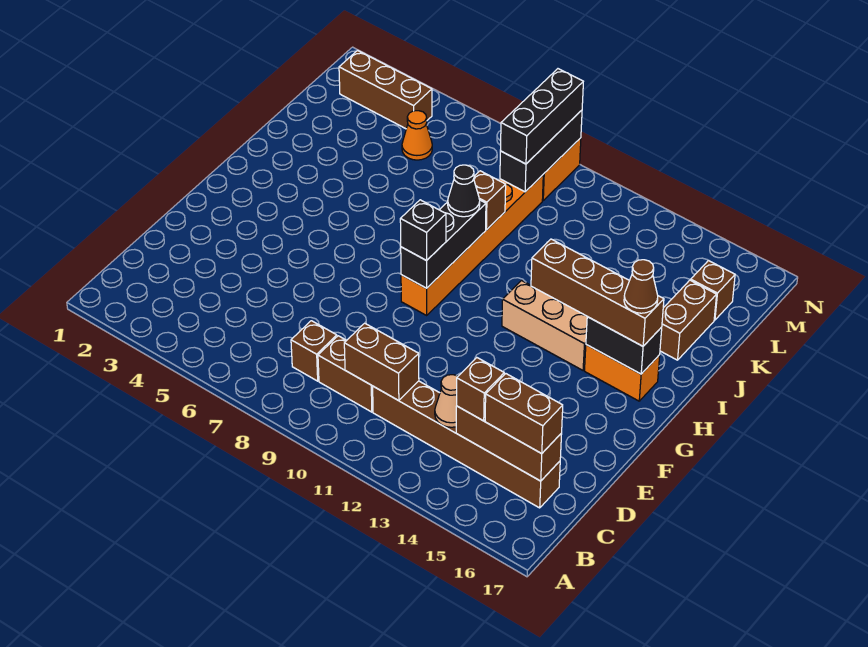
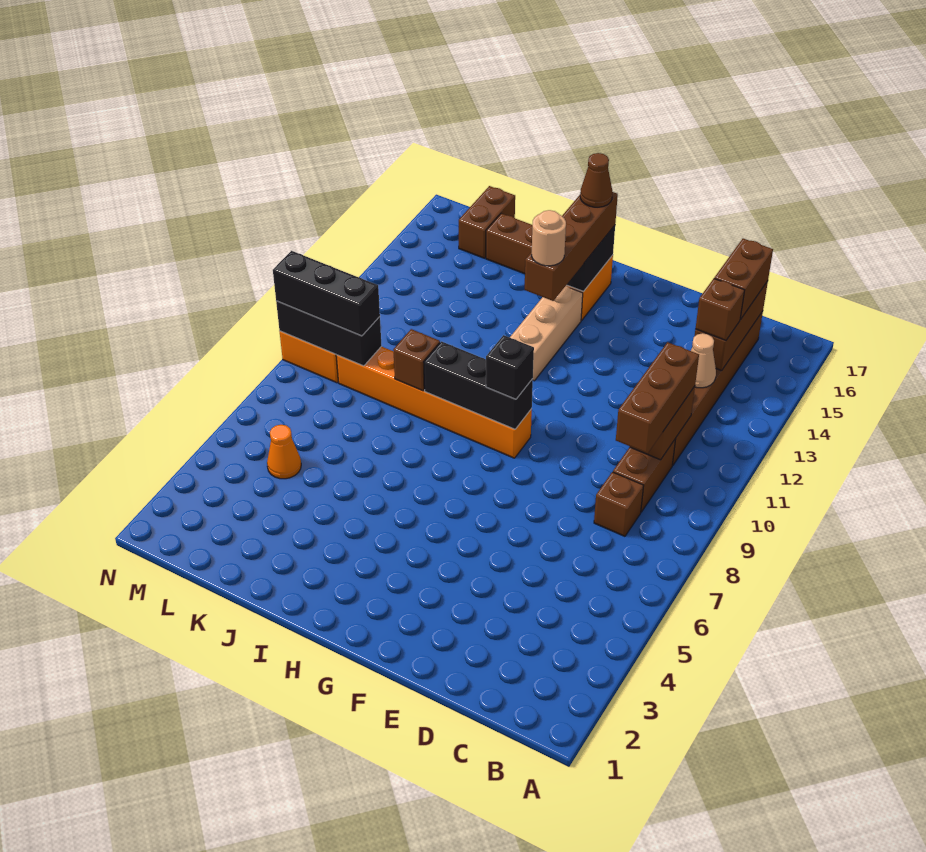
none -> tan round brick H13 level 4
black cone I9 level 3 -> none
brown brick L16 level 1 -> brown brick L16:L17 level 1
brown brick M2:M4 level 1 -> brown brick C9:C11 level 3

